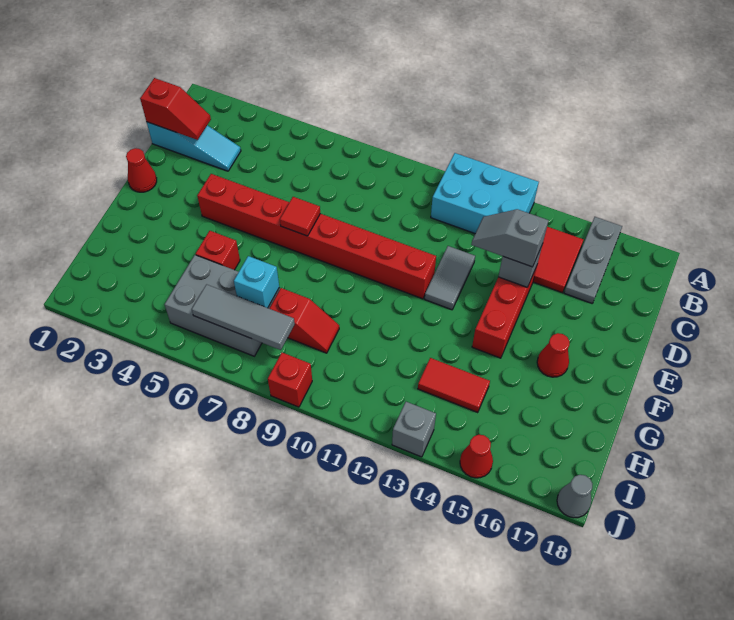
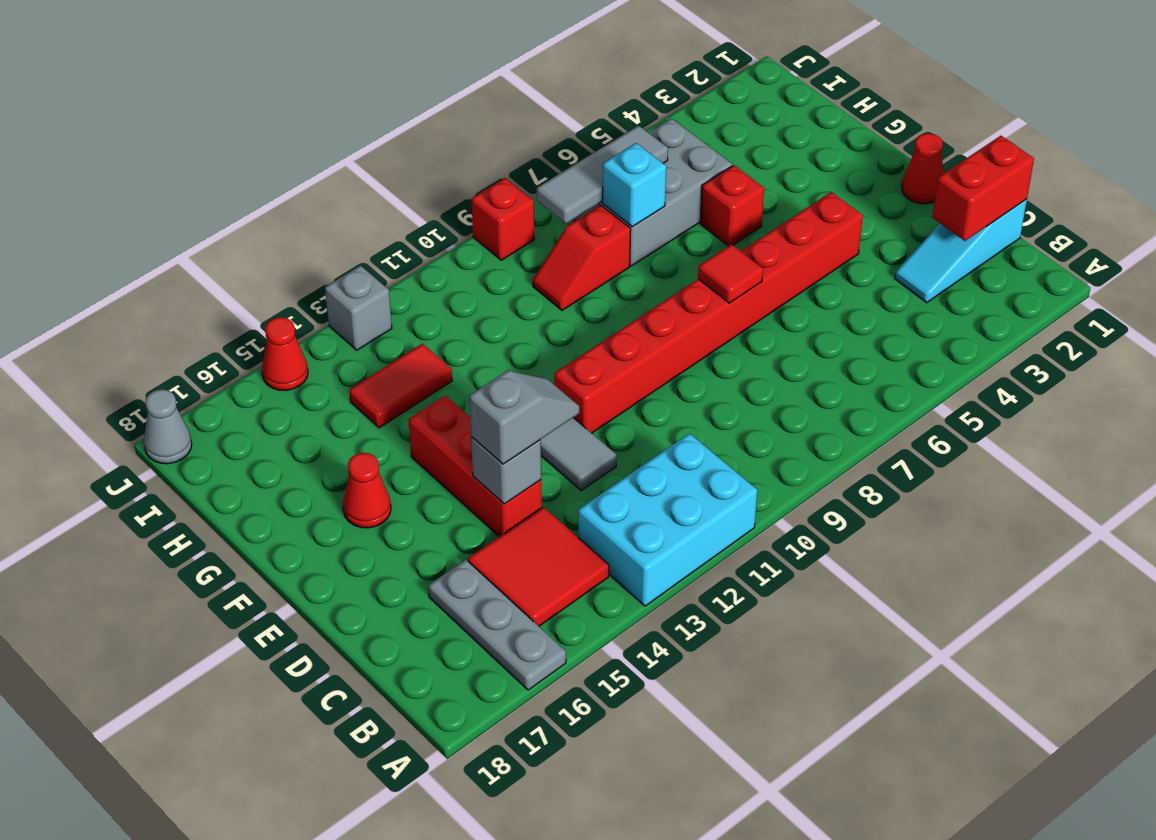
red slope C1:C2 level 2 top 1 -> red brick C1:C2 level 2

